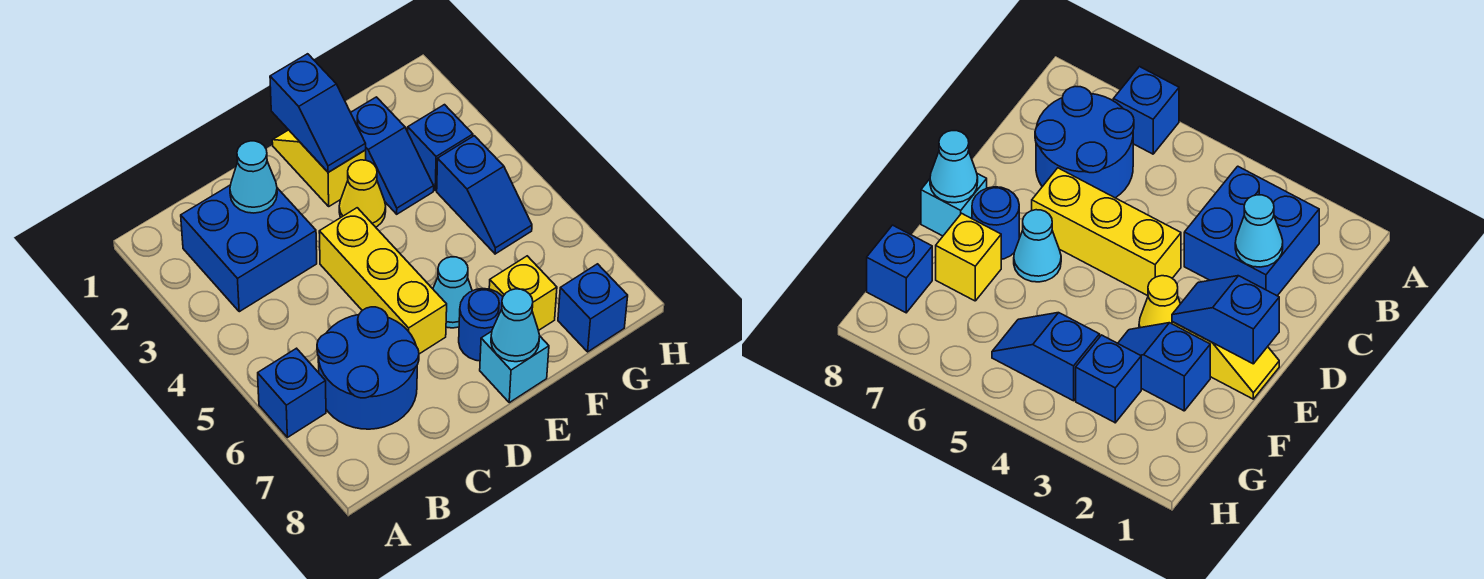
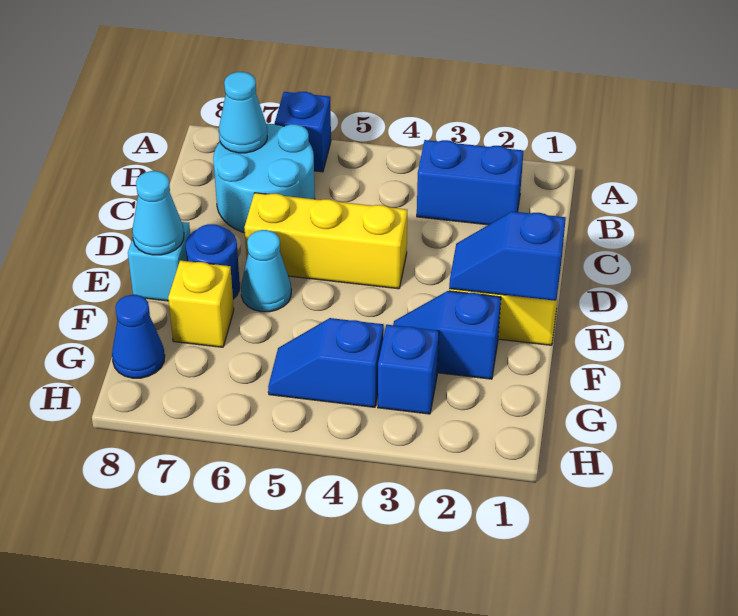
blue brick B2:C3 level 1 -> blue brick B2:B3 level 1
blue round brick B6:C7 level 1 -> cyan round brick B6:C7 level 1
cyan cone C2 level 2 -> cyan cone B7 level 2
yellow cone E3 level 1 -> none
blue brick G8 level 1 -> blue cone G8 level 1

